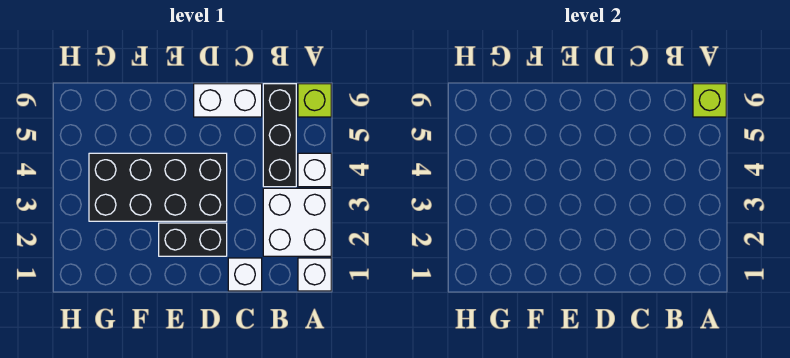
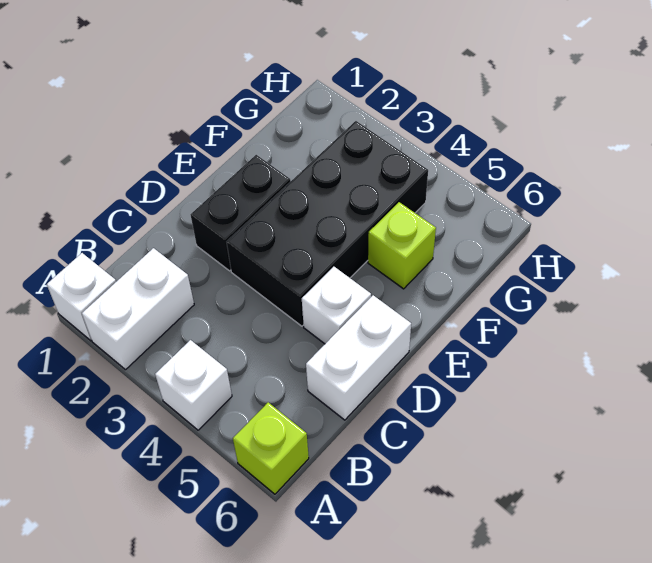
white brick A2:B3 level 1 -> white brick A2:B2 level 1
lime brick A6 level 2 -> lime brick F5 level 1
black brick B4:B6 level 1 -> none
white brick C1 level 1 -> white brick D5 level 1

